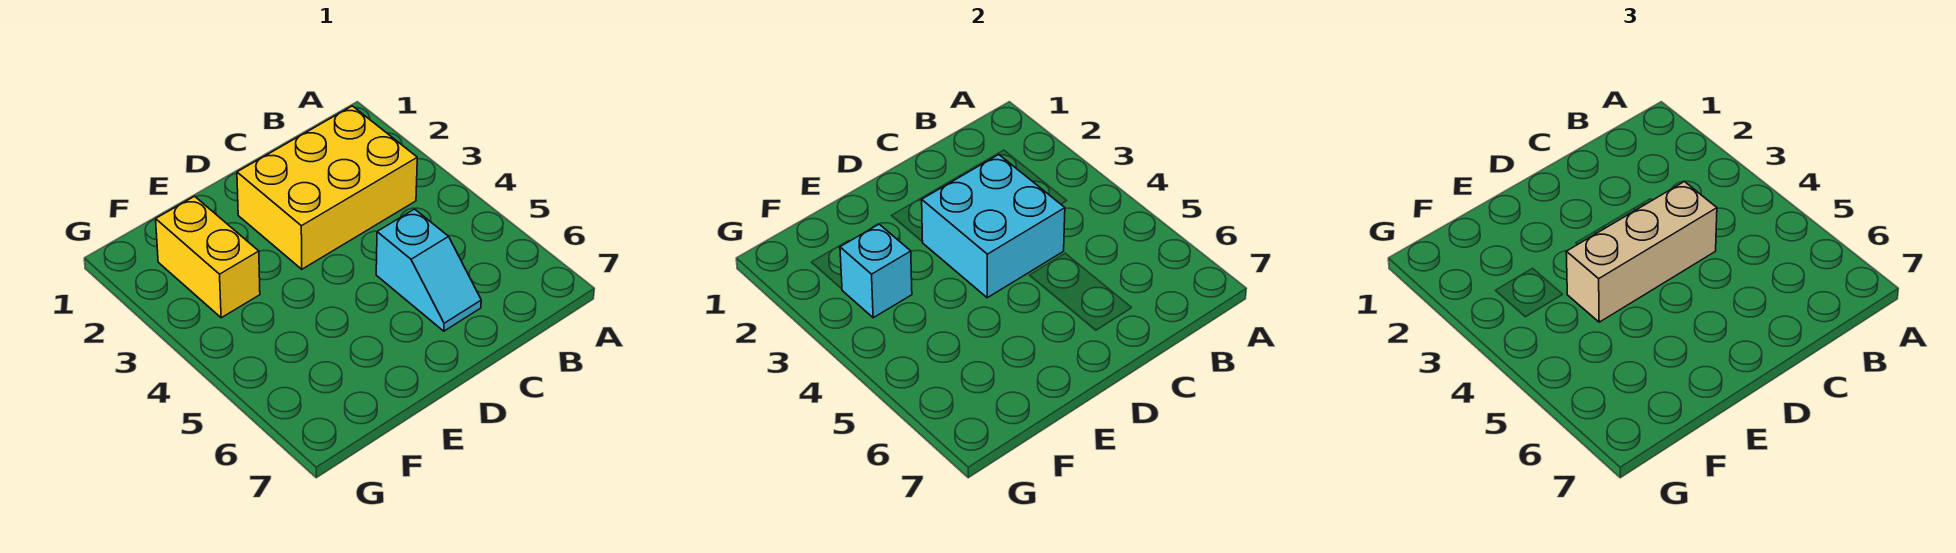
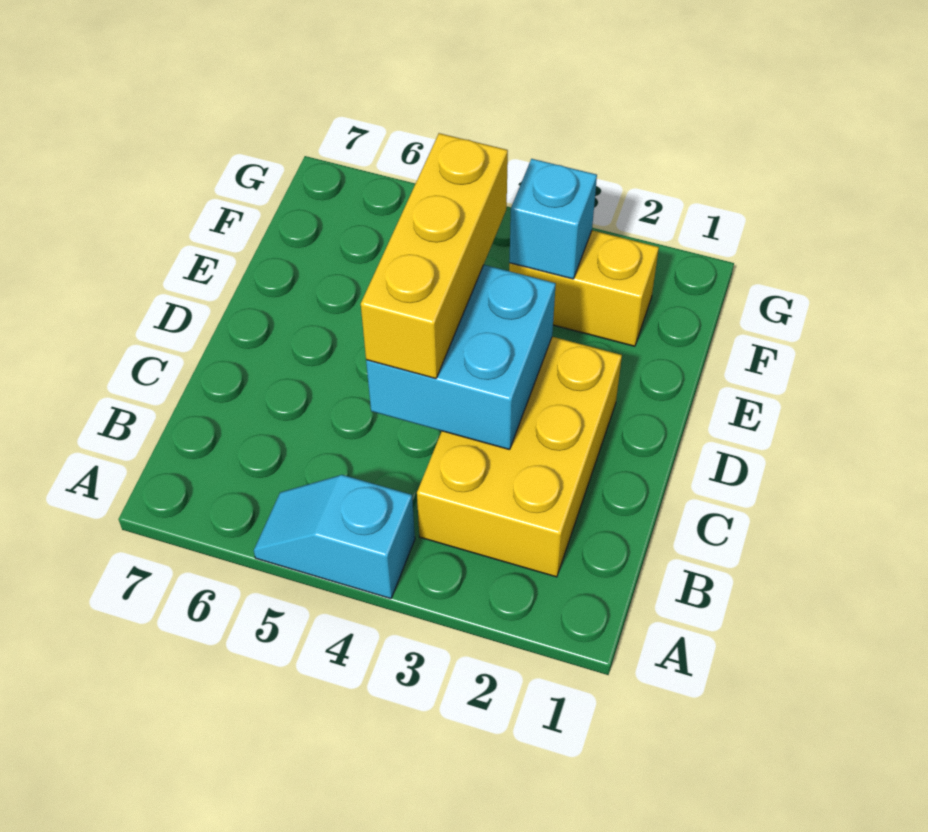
tan brick C4:E4 level 3 -> yellow brick C4:E4 level 3
cyan slope C5:C6 level 1 top 5 -> cyan slope A4:A5 level 1 top 4

